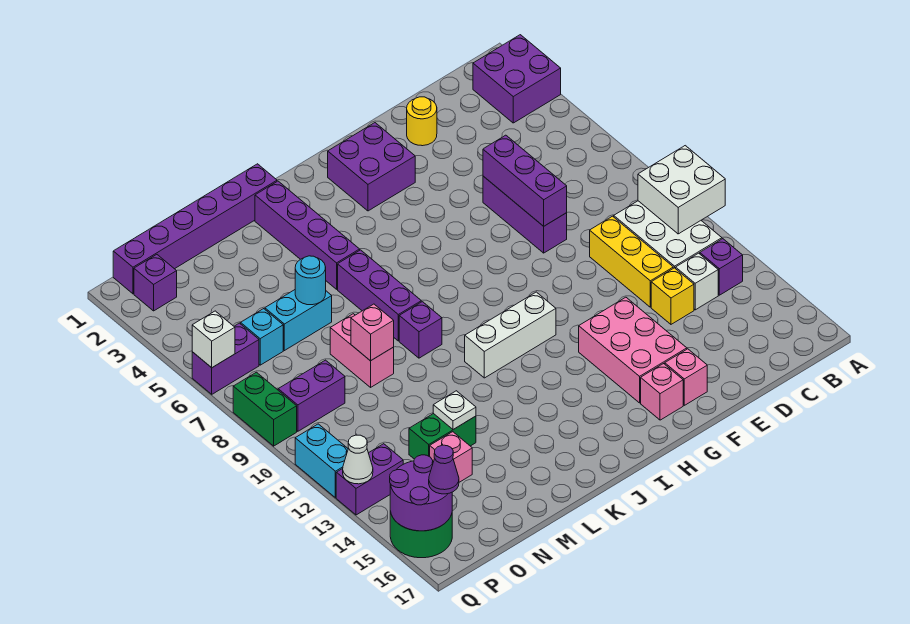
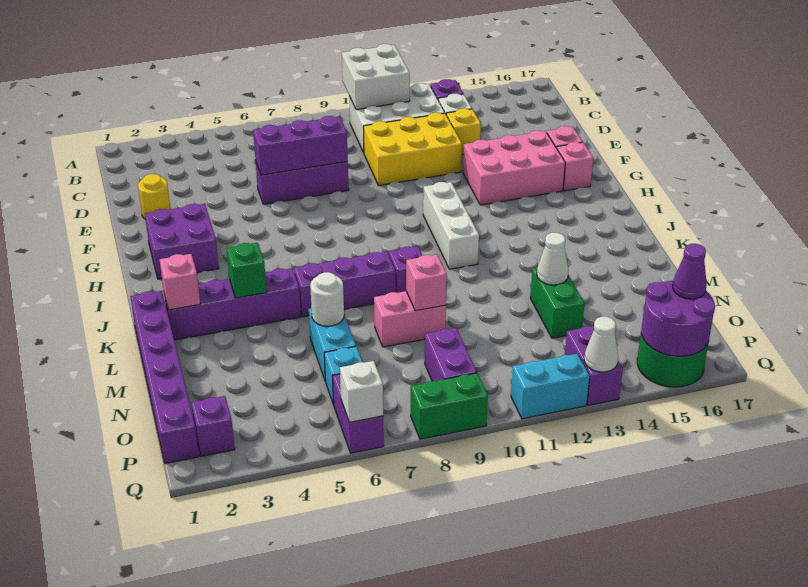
purple brick A2:B3 level 1 -> none
yellow brick D10:D12 level 1 -> yellow brick D10:E12 level 1
none -> green brick K4 level 2
cyan round brick M6 level 2 -> white round brick M6 level 2
white plate M13 level 2 -> white cone M13 level 2
pink brick N14 level 1 -> pink brick K2 level 2

